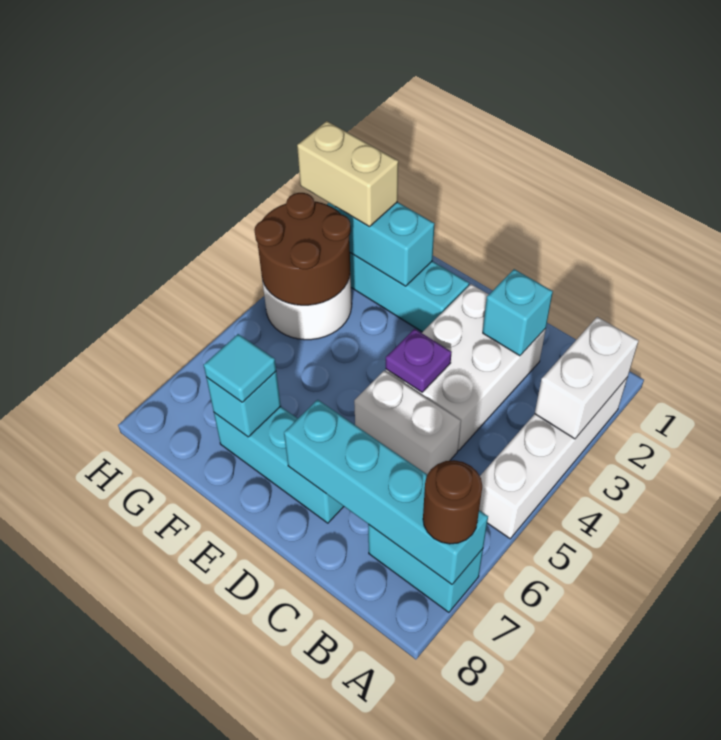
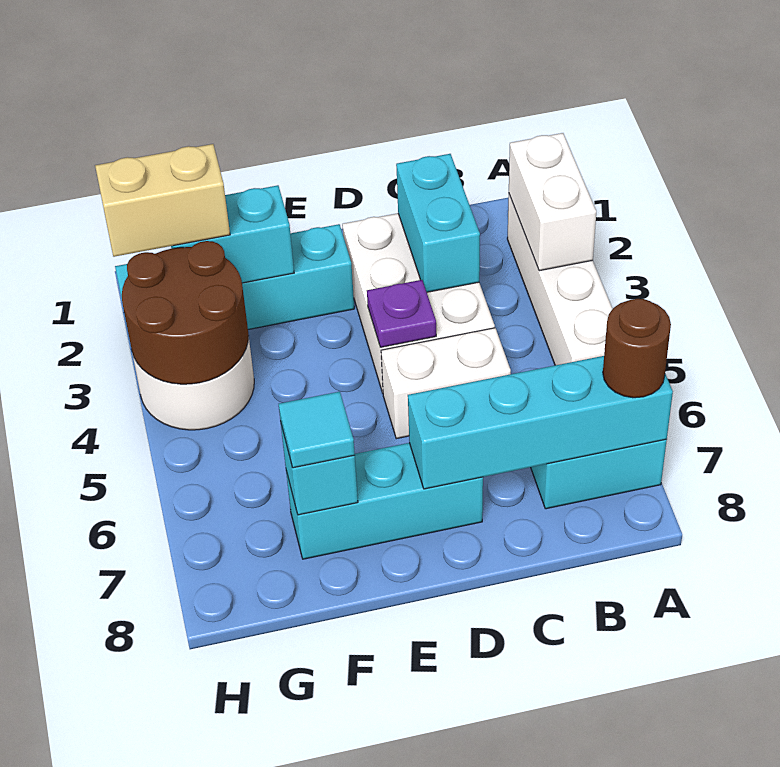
cyan brick C2 level 2 -> cyan brick C2:C3 level 2

